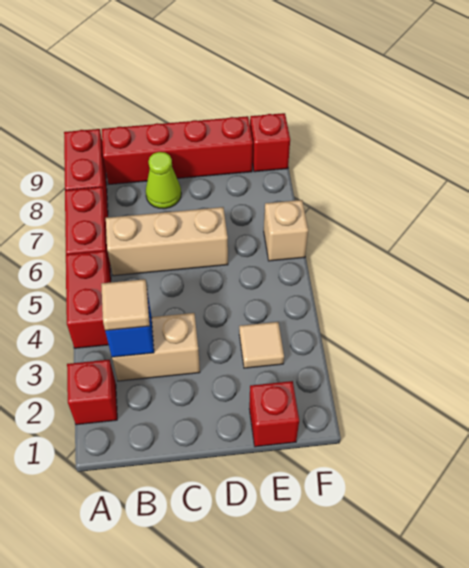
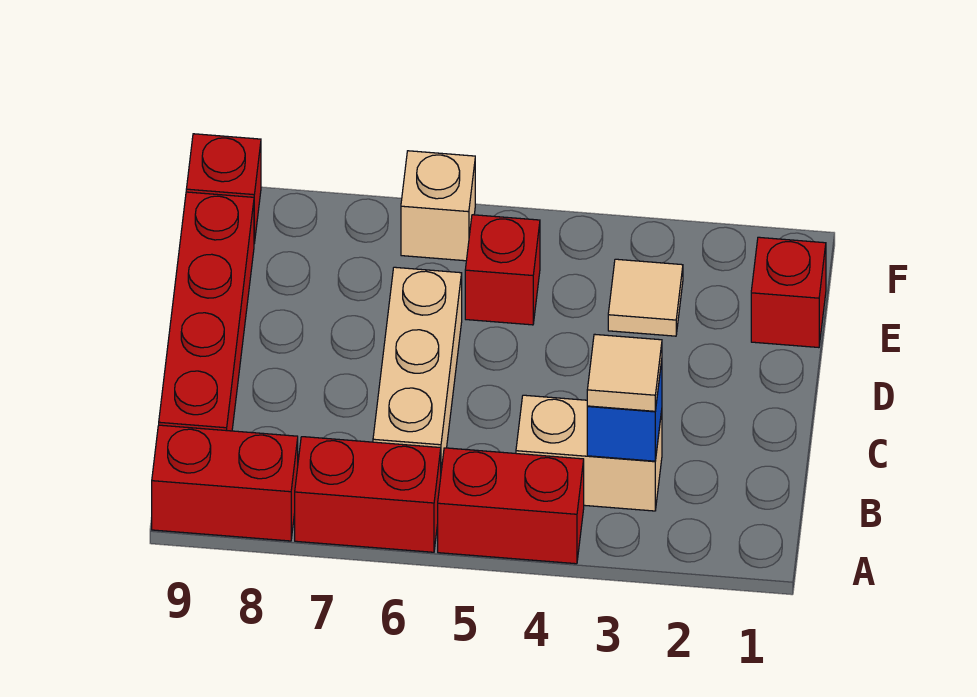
red brick A2 level 1 -> red brick E5 level 1
tan brick B3:C3 level 1 -> tan brick B3:B4 level 1
lime cone C8 level 1 -> none

